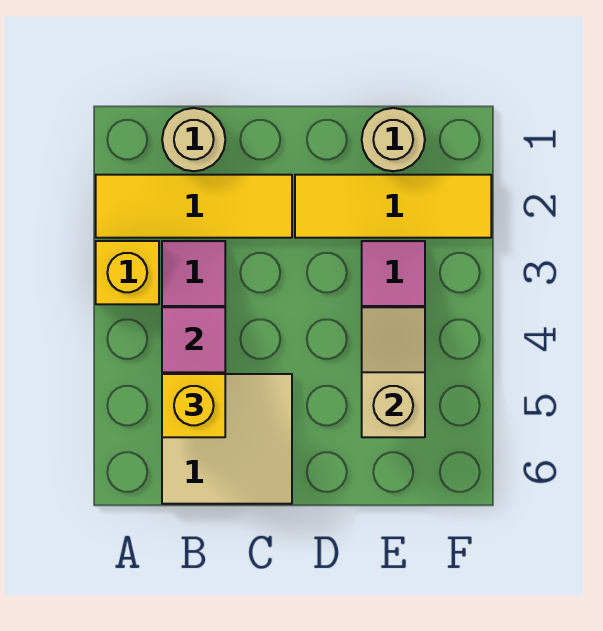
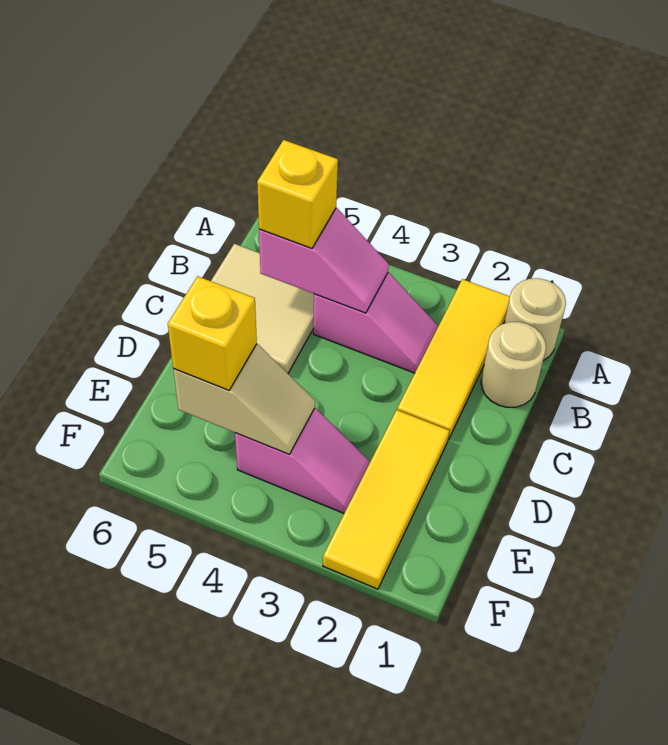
yellow brick A3 level 1 -> yellow brick E5 level 3
tan round brick E1 level 1 -> tan round brick A1 level 1

